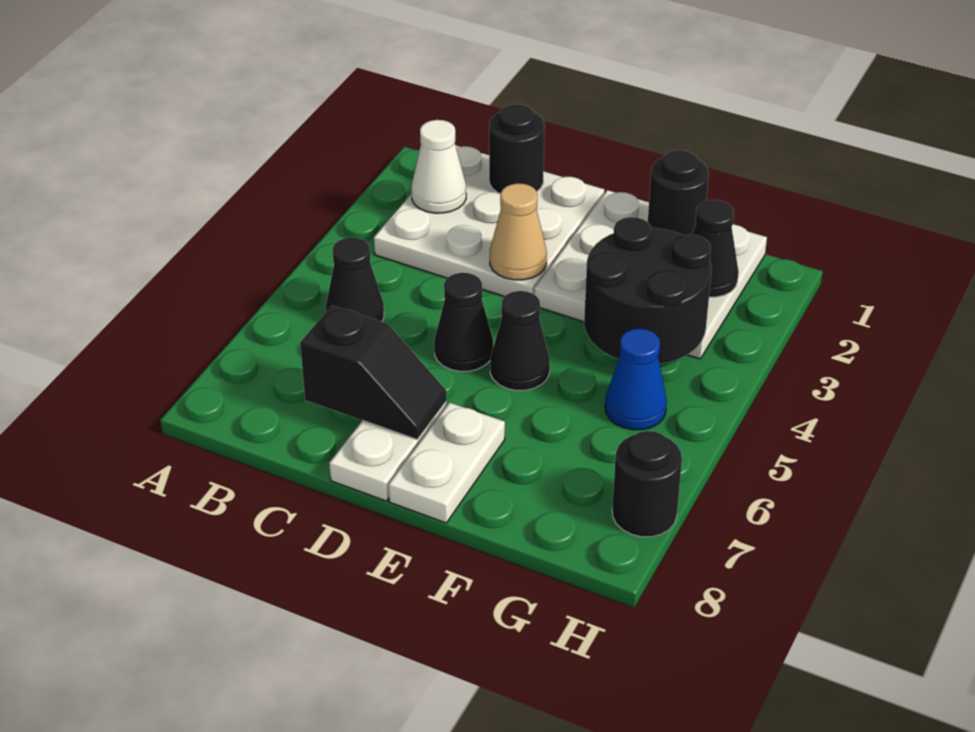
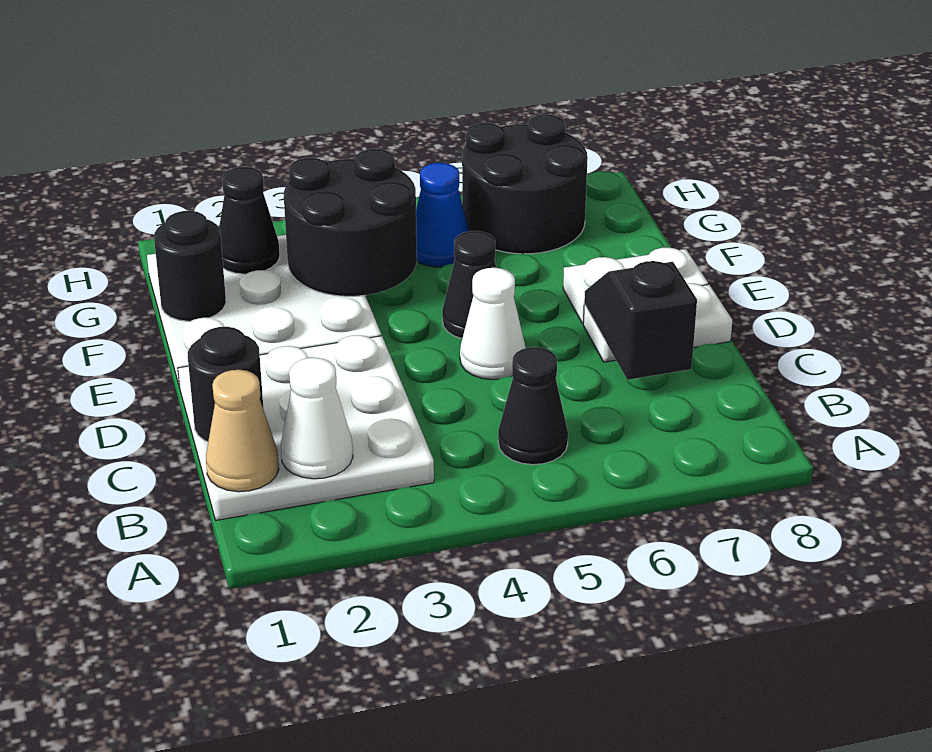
tan cone D3 level 2 -> tan cone B1 level 2
black cone D5 level 1 -> white cone D5 level 1
black round brick H7 level 1 -> black round brick G6:H7 level 1

